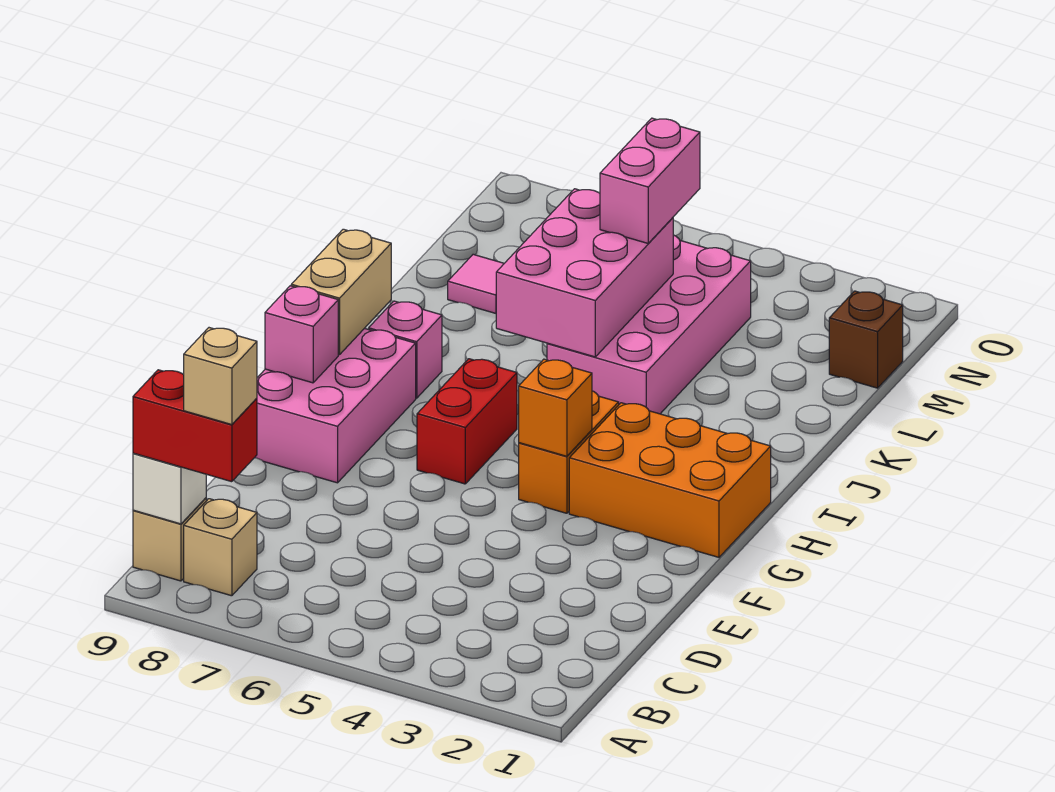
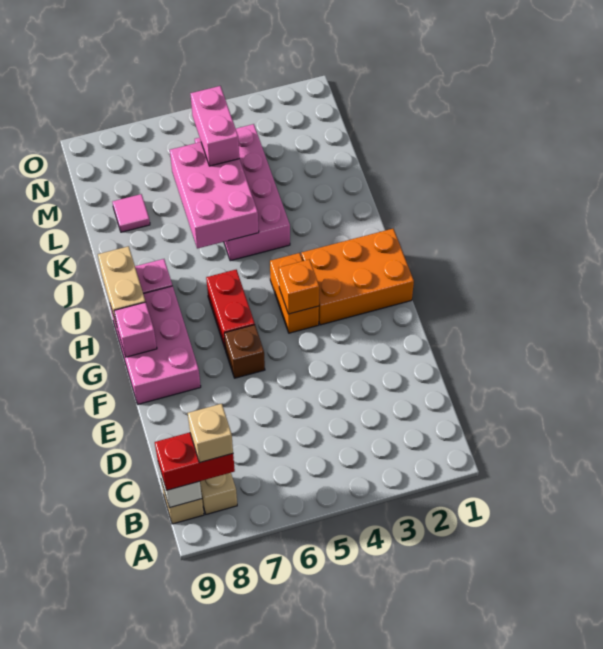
brown brick M1 level 1 -> brown brick F6 level 1

